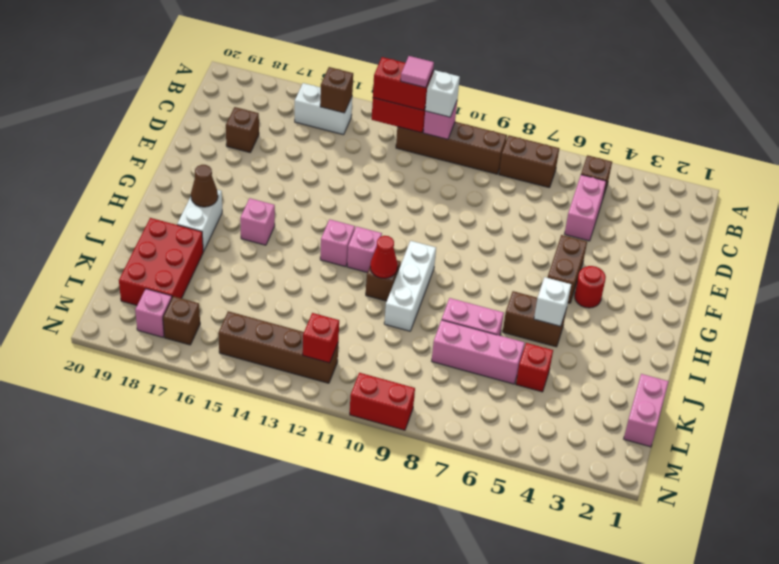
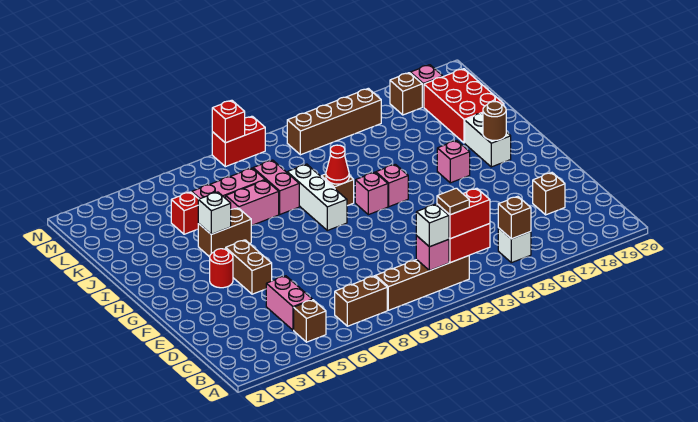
pink tile B12 level 4 -> brown tile B12 level 4
white brick B15:B16 level 1 -> white brick B15 level 1
brown cone H18 level 2 -> brown round brick H18 level 2
pink brick K1:L1 level 1 -> pink brick J9:K9 level 1
red brick M12 level 2 -> red brick N9 level 2

